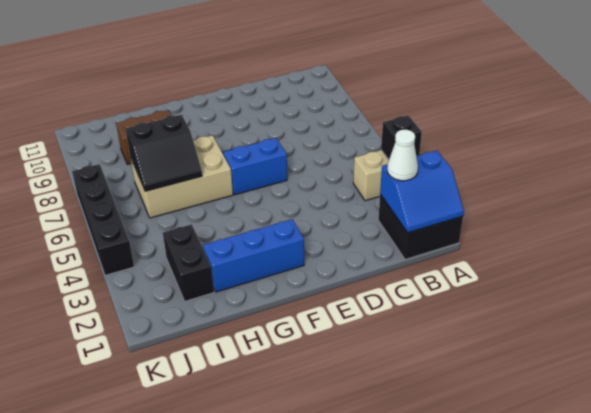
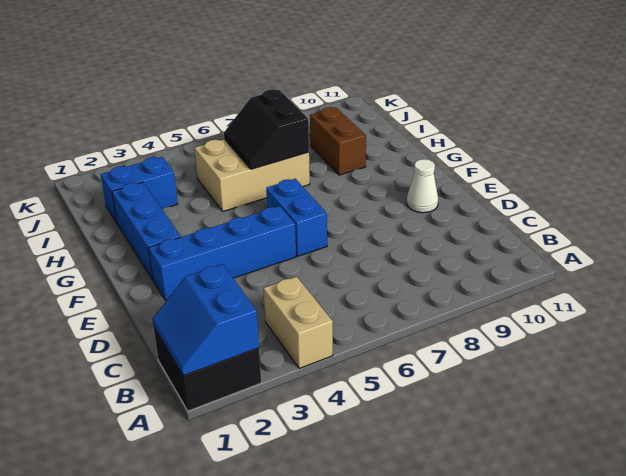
black brick A4 level 2 -> none
white cone B2 level 3 -> white cone E10 level 1
none -> blue brick E2:E5 level 1
tan brick G6:I7 level 1 -> tan brick H5:I7 level 1
black brick I2:I3 level 1 -> blue brick I2:I3 level 1
black brick K4:K7 level 1 -> none

